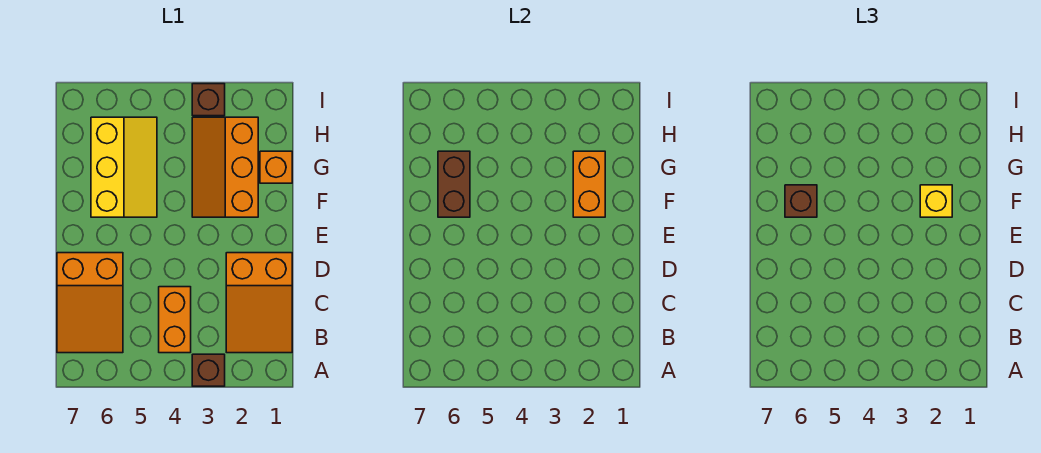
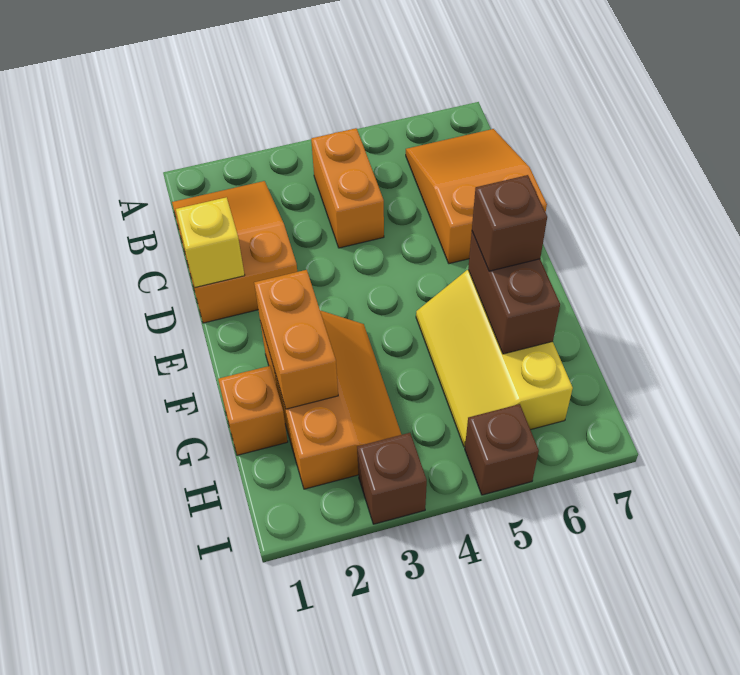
brown brick A3 level 1 -> brown brick I5 level 1
yellow brick F2 level 3 -> yellow brick D1 level 2

